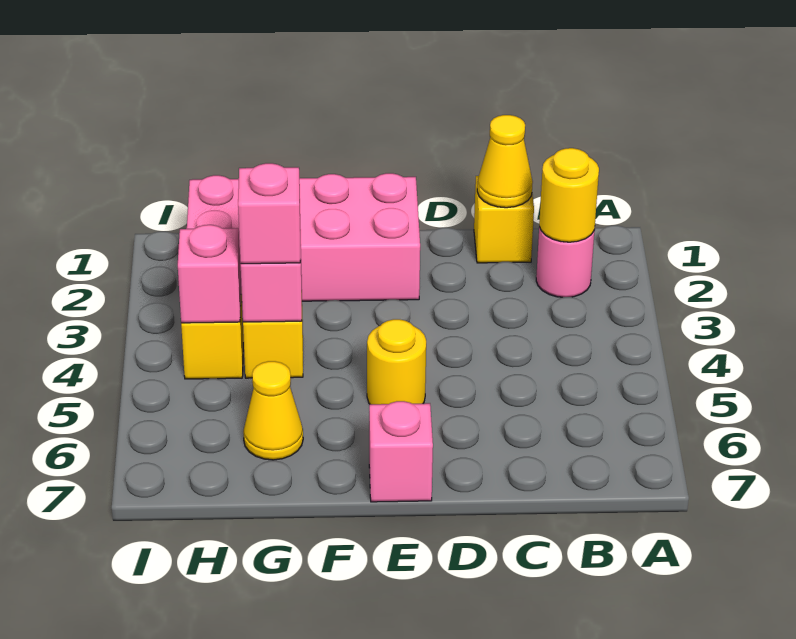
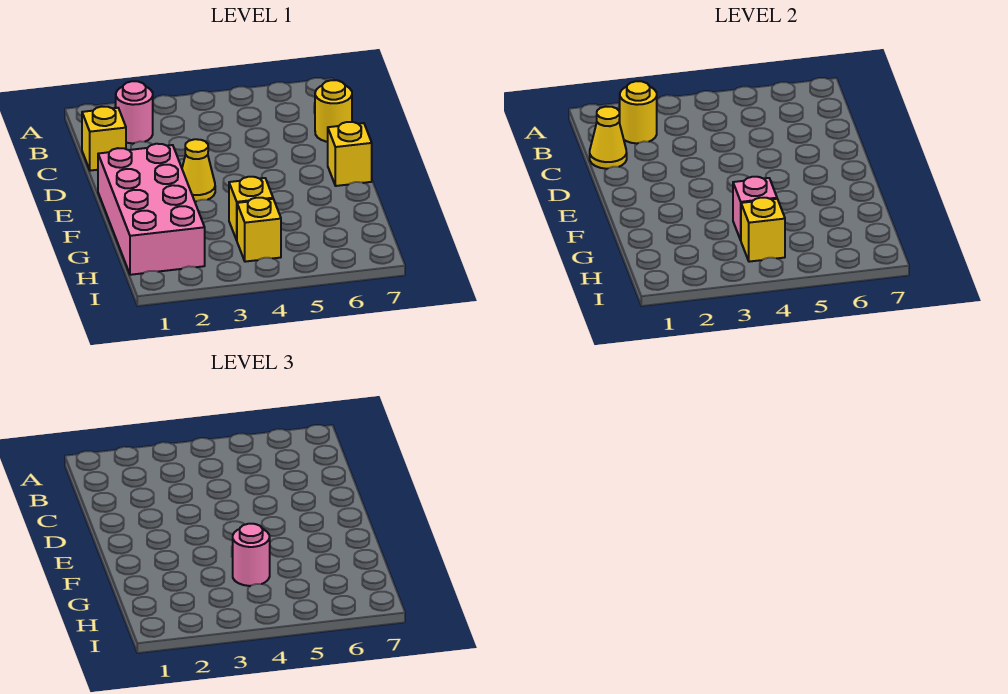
yellow round brick E5 level 1 -> yellow round brick C7 level 1
pink brick E7 level 1 -> yellow brick E7 level 1
pink brick G4 level 3 -> pink round brick G4 level 3
yellow cone G6 level 1 -> yellow cone E3 level 1
pink brick H4 level 2 -> yellow brick H4 level 2

